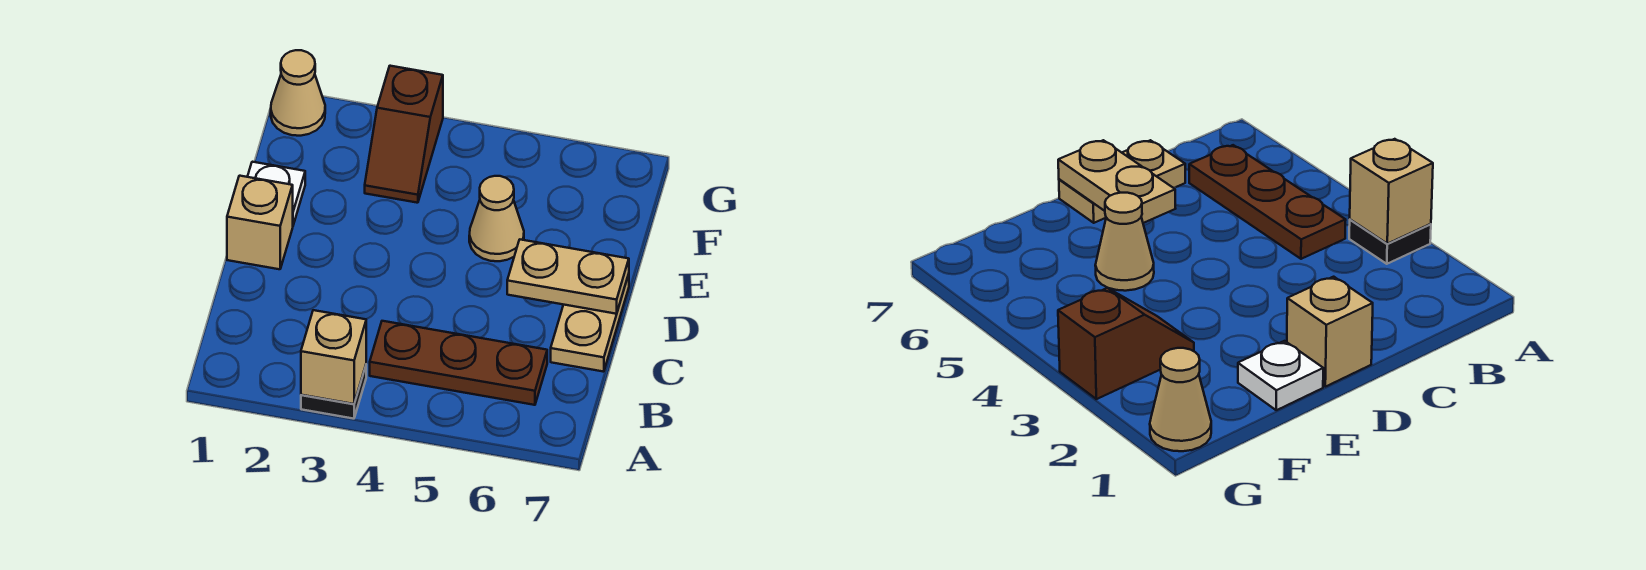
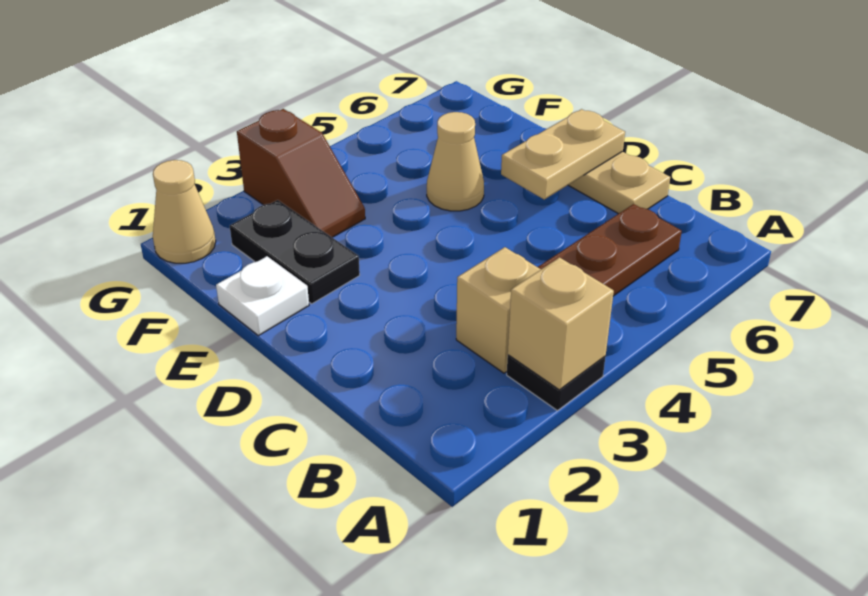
tan brick D1 level 1 -> tan brick B3 level 1
none -> black plate E2:F2 level 1

